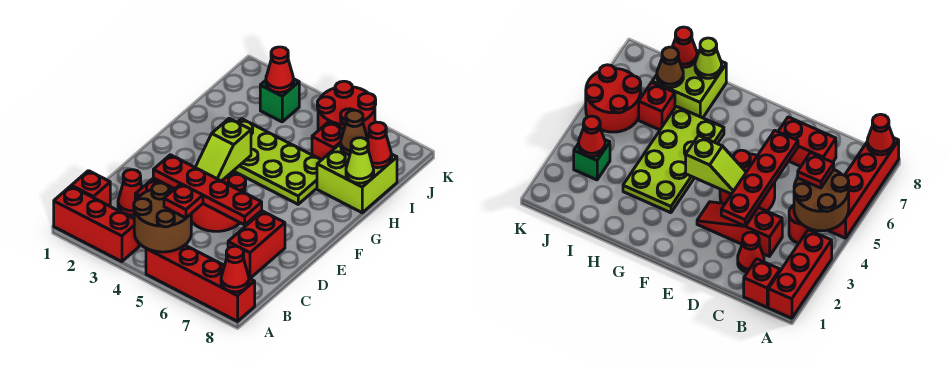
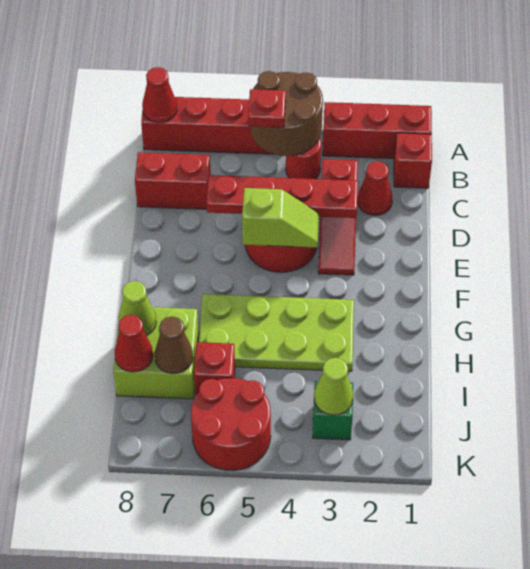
red brick C7:D7 level 1 -> red brick C7:C8 level 1
lime slope E4:F4 level 2 top F -> lime slope E4:E5 level 2 top 5
red cone J3 level 2 -> lime cone J3 level 2

